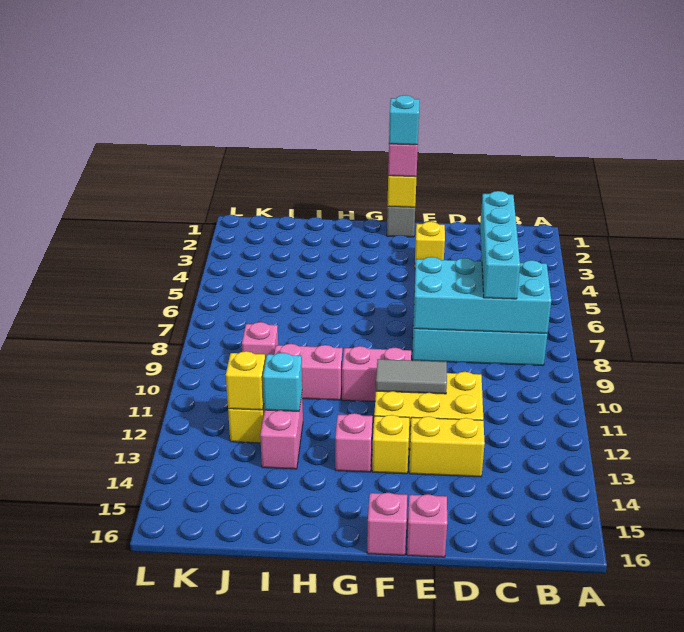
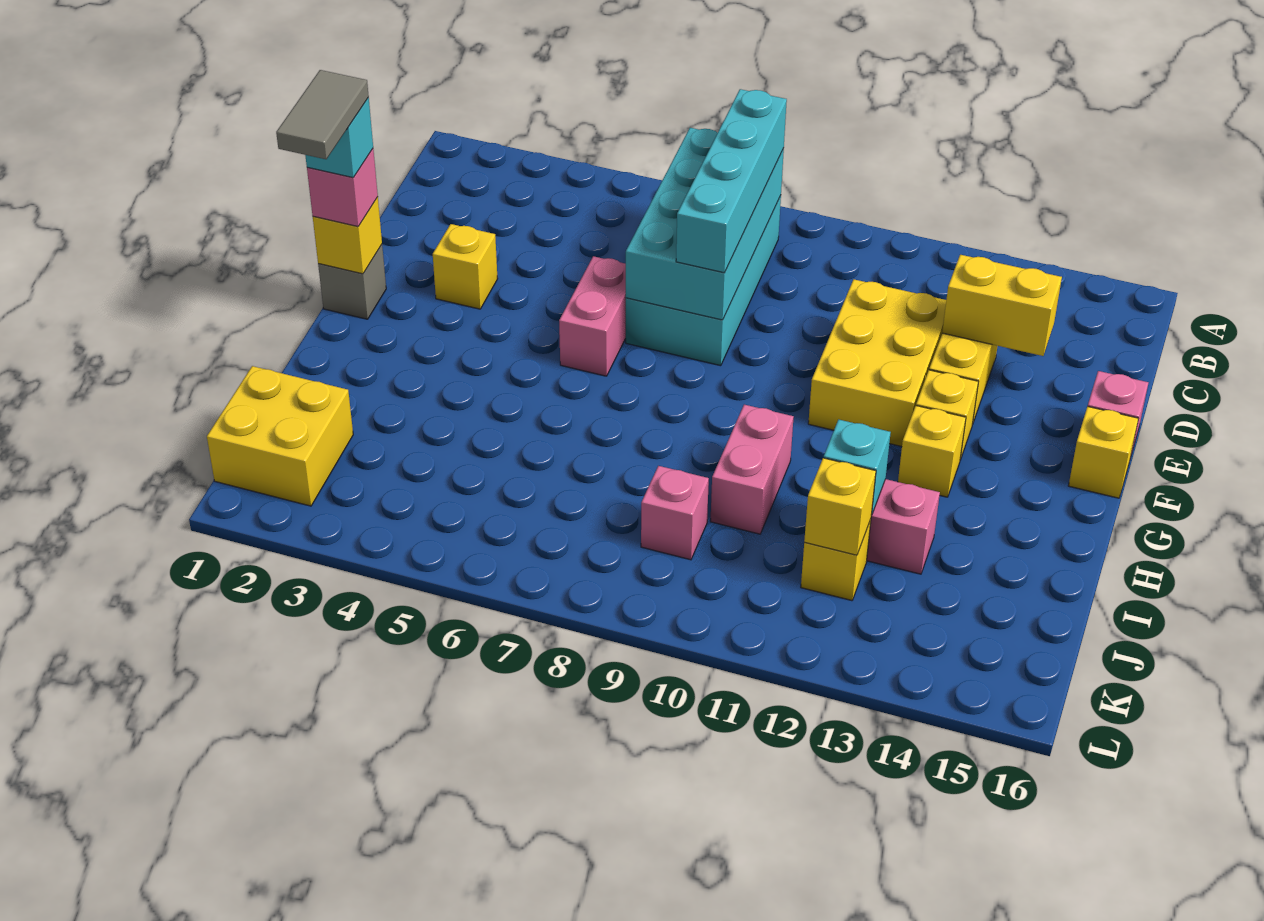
cyan brick C5:C8 level 3 -> cyan brick B8:E8 level 3
none -> yellow brick D13:D14 level 2
grey tile E11:F11 level 2 -> grey tile F1:G1 level 5
pink brick F10:G10 level 1 -> pink brick E6:F6 level 1
pink brick F16 level 1 -> yellow brick F16 level 1
pink brick G13 level 1 -> yellow brick G13 level 1
none -> yellow brick J1:K2 level 1

